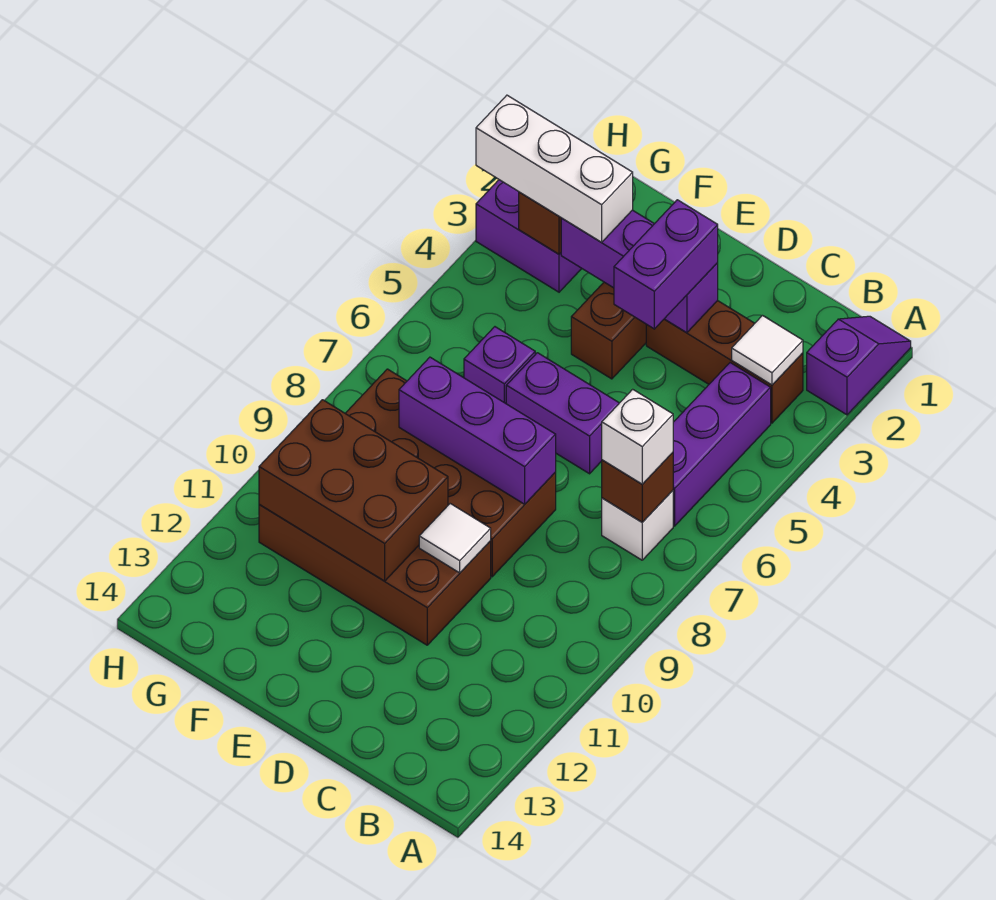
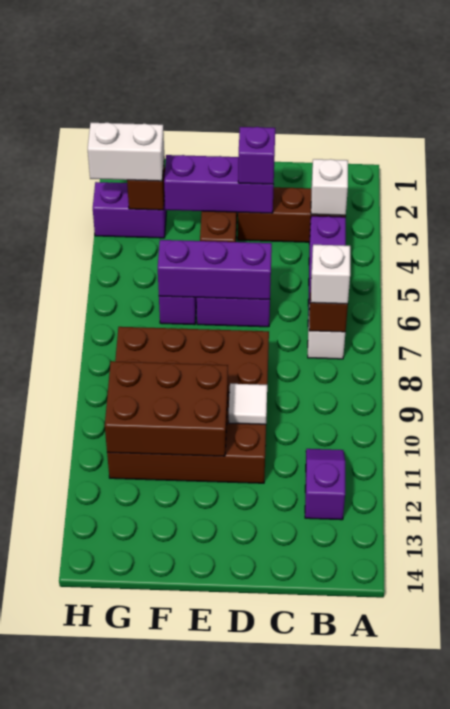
purple slope A1:A2 level 1 top 2 -> purple slope B11:B12 level 1 top 12
white tile B3 level 2 -> white brick B3 level 2
purple brick D3:D4 level 3 -> purple brick D3 level 3
purple brick D8:F8 level 2 -> purple brick D6:F6 level 2
white brick F3:H3 level 3 -> white brick G3:H3 level 3

